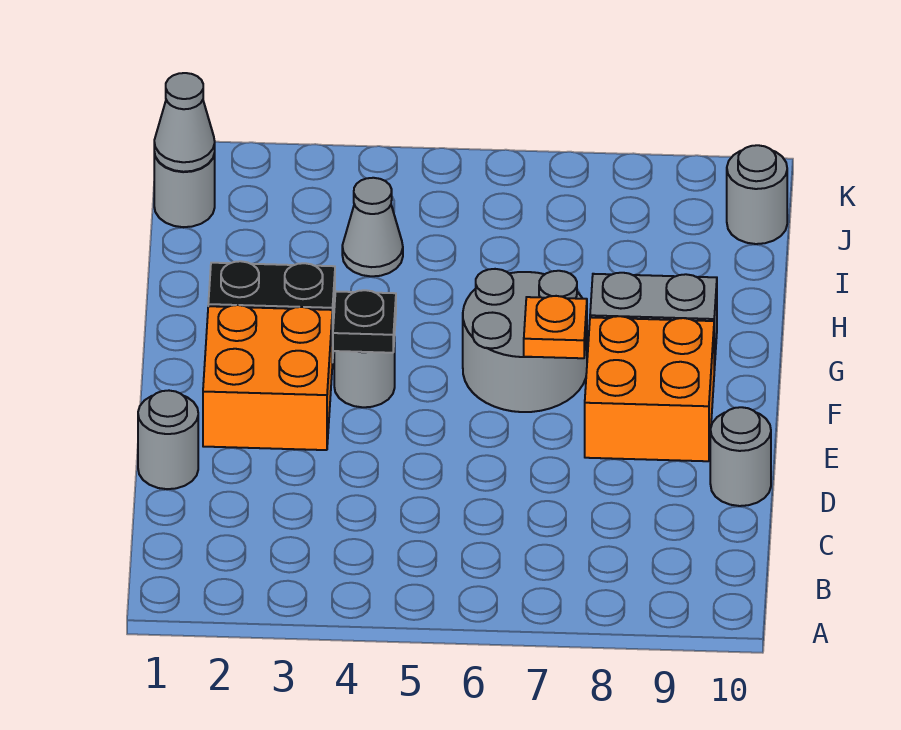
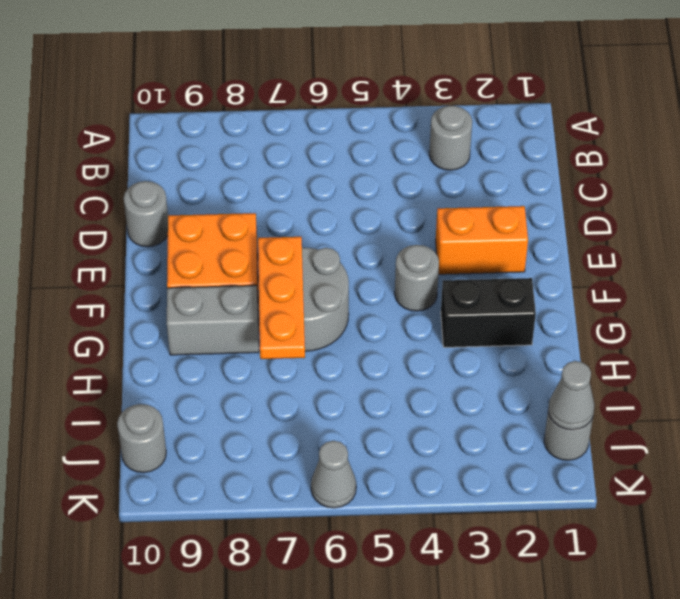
grey round brick D1 level 1 -> grey round brick B3 level 1
orange brick E2:F3 level 1 -> orange brick E2:E3 level 1
black plate F4 level 2 -> none
orange plate F7 level 2 -> orange plate F7:H7 level 2
grey cone I4 level 1 -> grey cone K6 level 1

